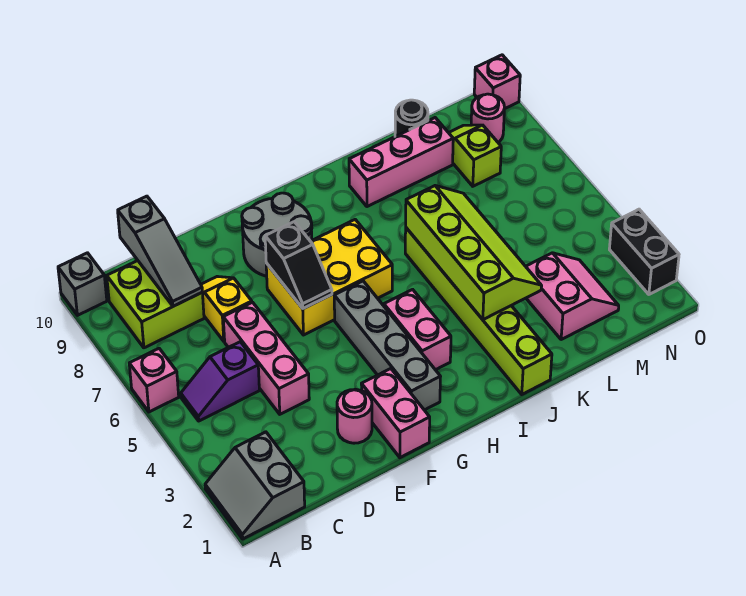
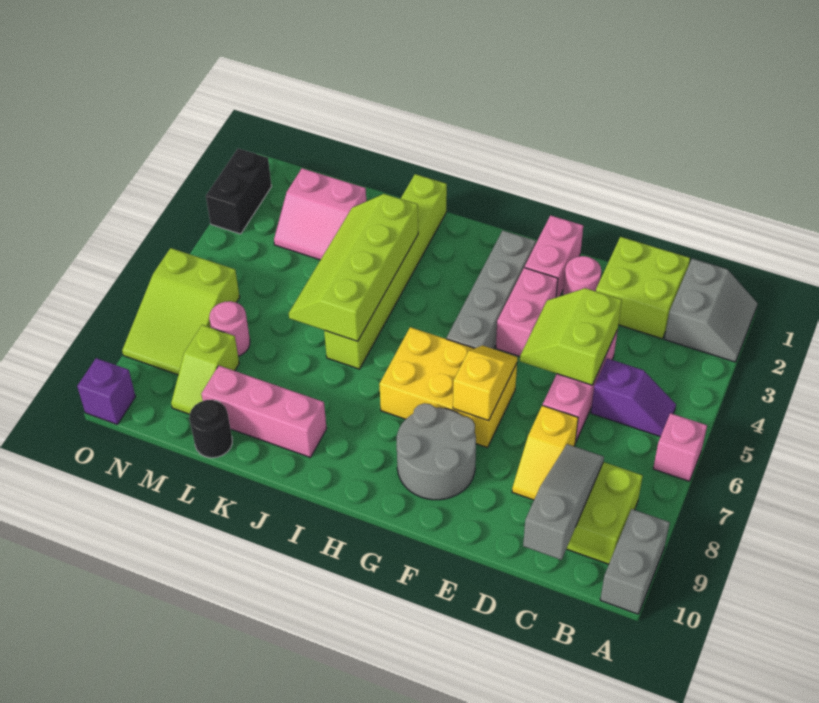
grey brick A10 level 1 -> grey brick A9:A10 level 1
none -> lime brick C1:D2 level 1
none -> lime slope D4:E5 level 2 top D
black slope F6:F7 level 2 top 7 -> yellow slope F6:F7 level 2 top 7
pink brick H3:H4 level 1 -> pink brick F3:F4 level 1
pink slope L2:M3 level 1 top L -> pink slope L2:M3 level 1 top 2
none -> lime slope N6:O8 level 1 top 6
pink round brick N9 level 1 -> pink round brick M7 level 1
pink brick O10 level 1 -> purple brick O10 level 1

